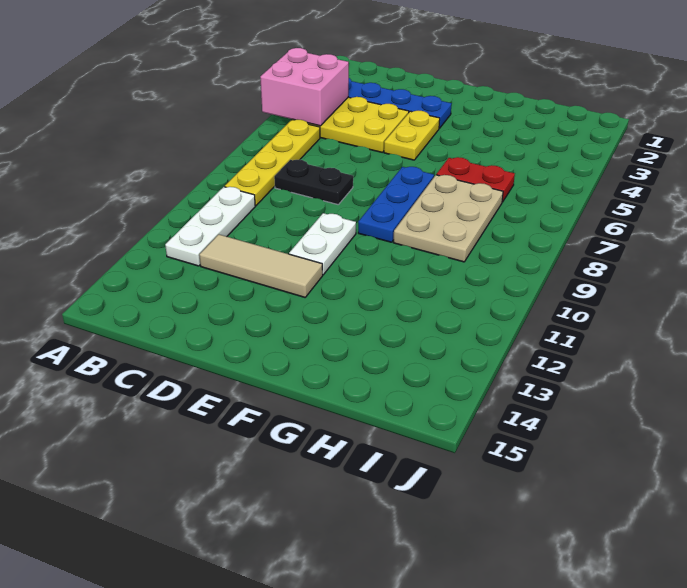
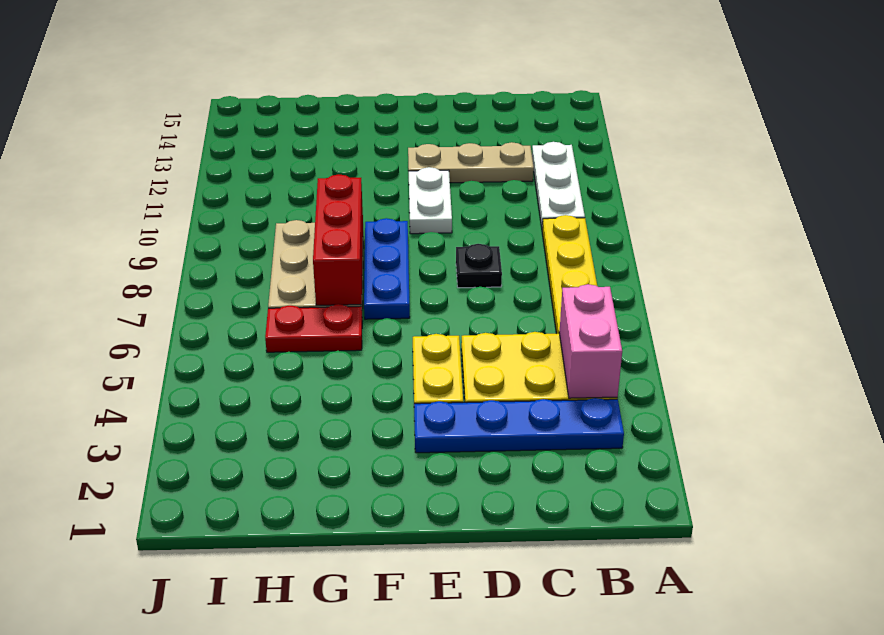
pink brick A4:B5 level 2 -> pink brick B4:B5 level 2
black plate C8:D8 level 1 -> black plate D8 level 1
tan tile C12:E12 level 1 -> tan plate C12:E12 level 1
none -> red brick G7:G9 level 2

